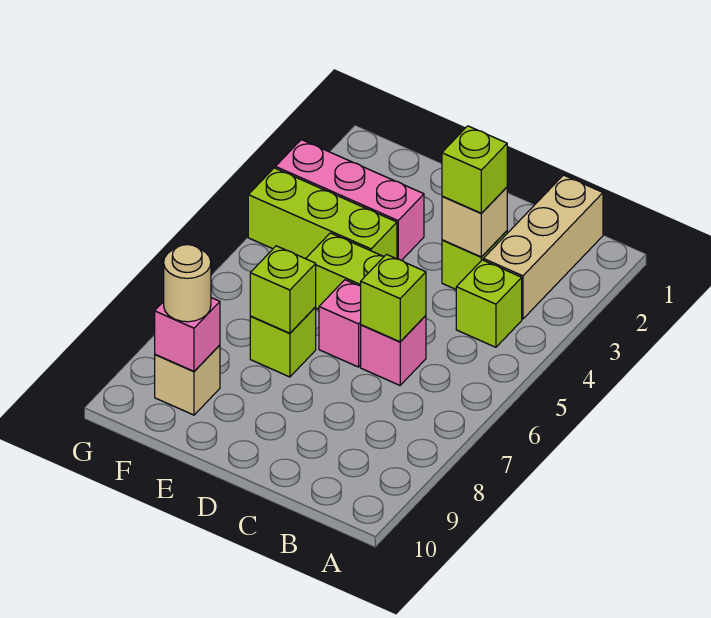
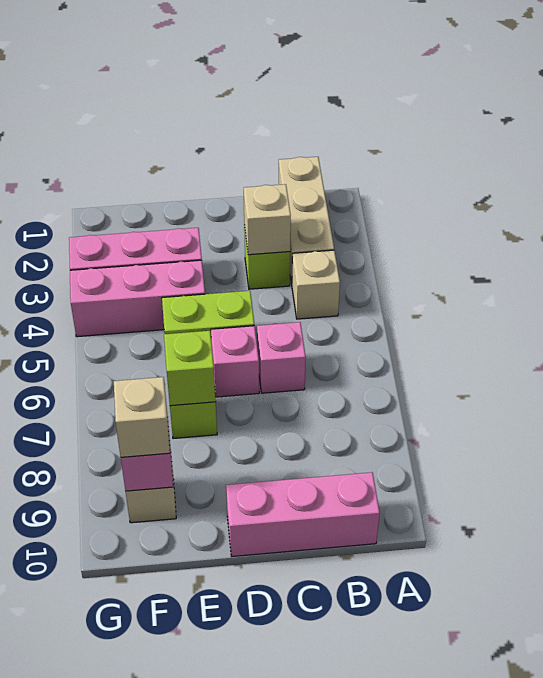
lime brick B4 level 1 -> tan brick B4 level 1
none -> pink brick B10:D10 level 1
lime brick C3 level 3 -> none
lime brick C6 level 2 -> none
lime brick E4:G4 level 1 -> pink brick E4:G4 level 1
tan round brick F9 level 3 -> tan brick F9 level 3

